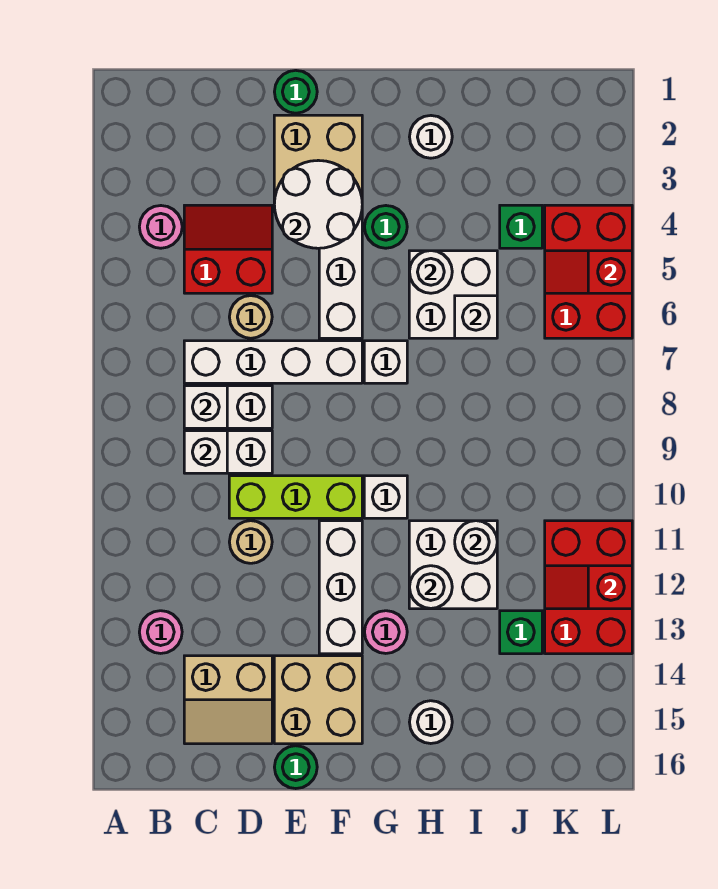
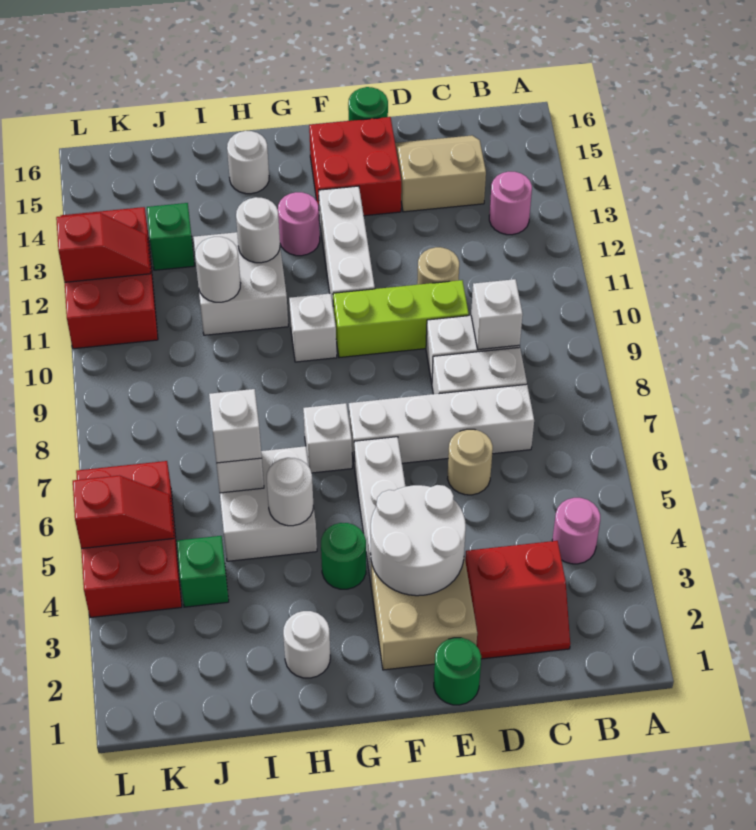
red slope C4:D5 level 1 top 5 -> red slope C2:D3 level 1 top 3
white brick C8 level 2 -> white brick I6 level 3
tan brick E14:F15 level 1 -> red brick E14:F15 level 1

